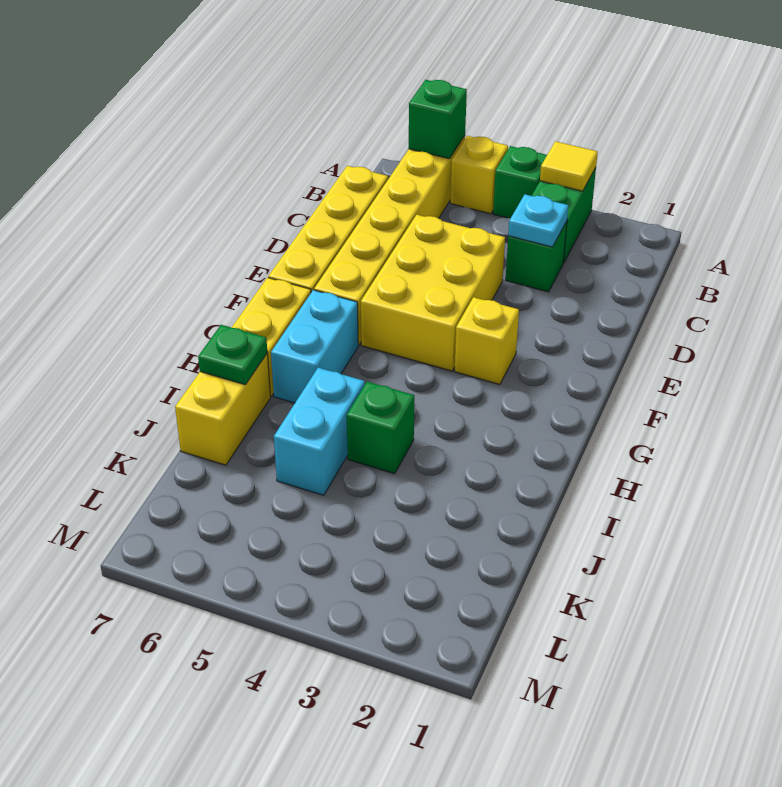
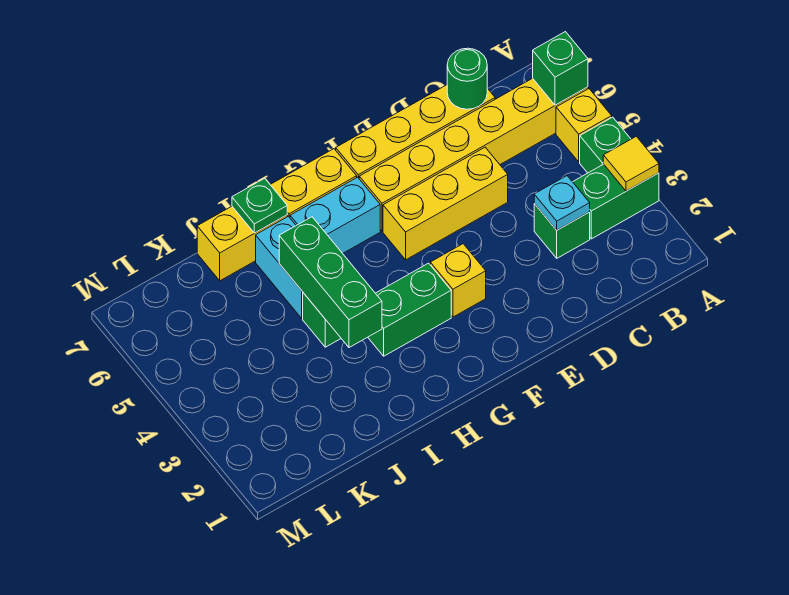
none -> green round brick C7 level 2
yellow brick D4:F5 level 1 -> yellow brick D5:F5 level 1
none -> green brick G3:H3 level 1
none -> green brick I3:I5 level 2
cyan brick I5:J5 level 1 -> cyan brick I5:I6 level 1

